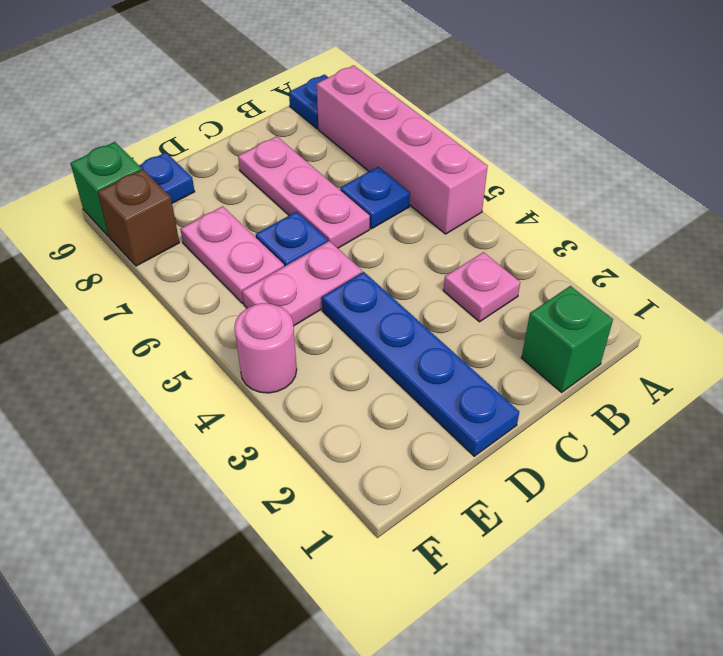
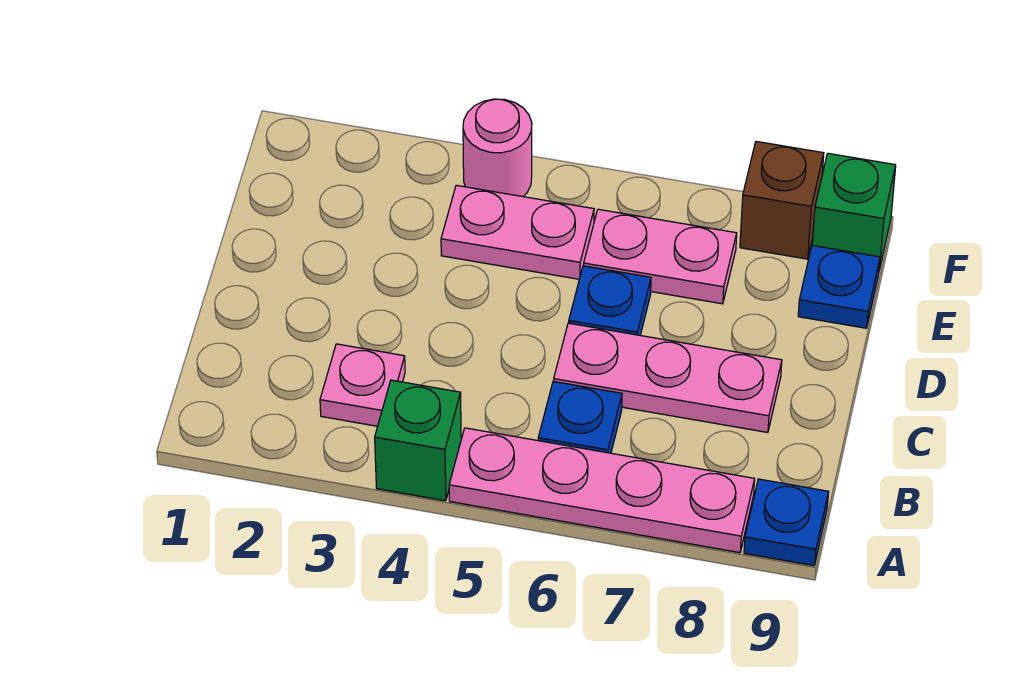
pink brick A5:A8 level 1 -> pink plate A5:A8 level 1
green brick B1 level 1 -> green brick A4 level 1
blue plate D1:D4 level 1 -> none
pink plate D5:E5 level 1 -> pink plate E4:E5 level 1

